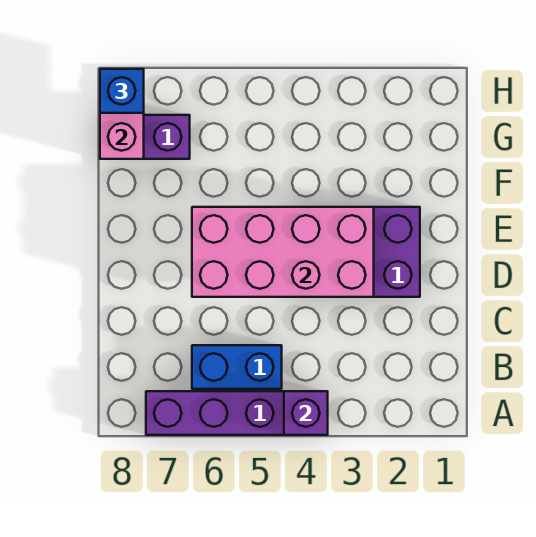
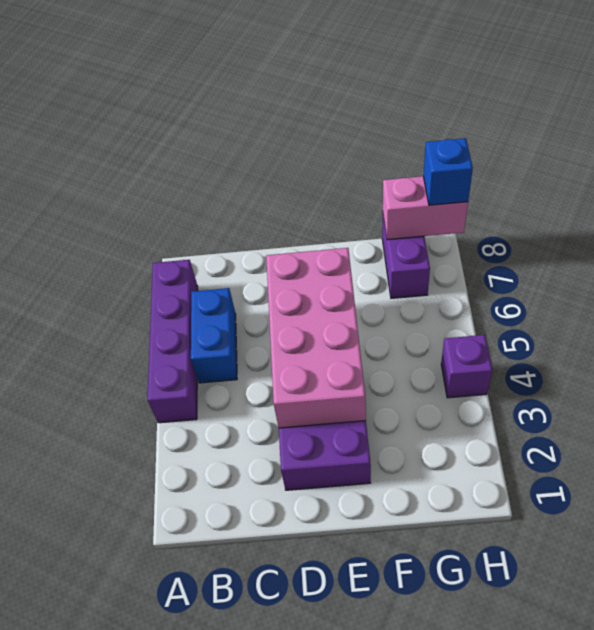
purple brick A4 level 2 -> purple brick H4 level 1

